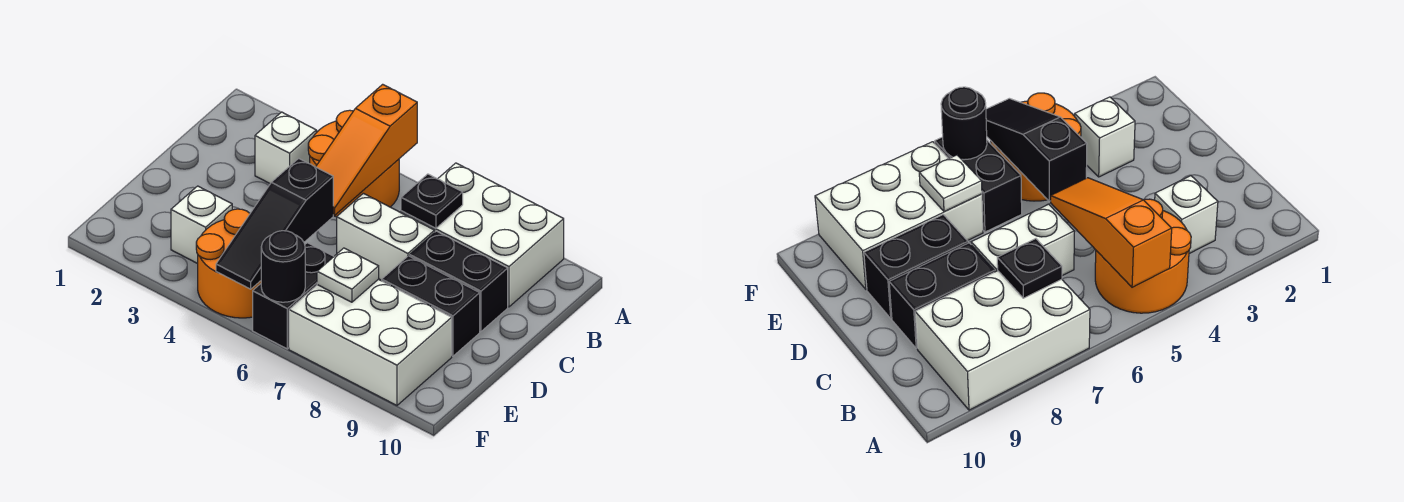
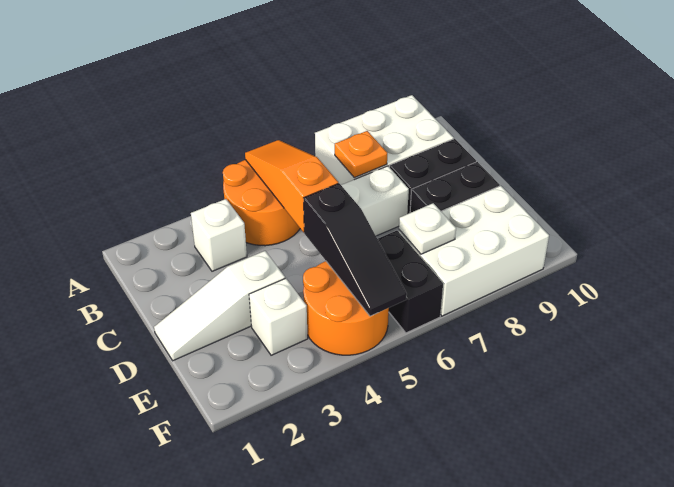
orange slope A5:C5 level 2 top A -> orange slope A5:C5 level 2 top C
black plate B7 level 2 -> orange plate B7 level 2
none -> white slope D1:D3 level 1 top 3
black round brick F6 level 2 -> none

